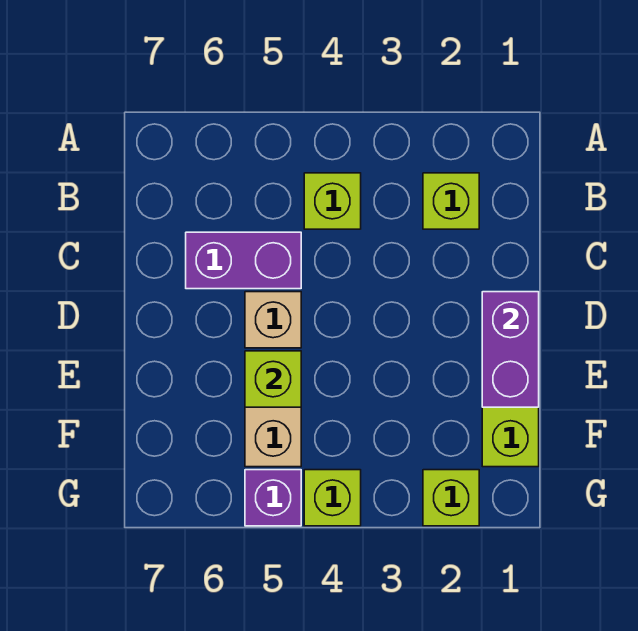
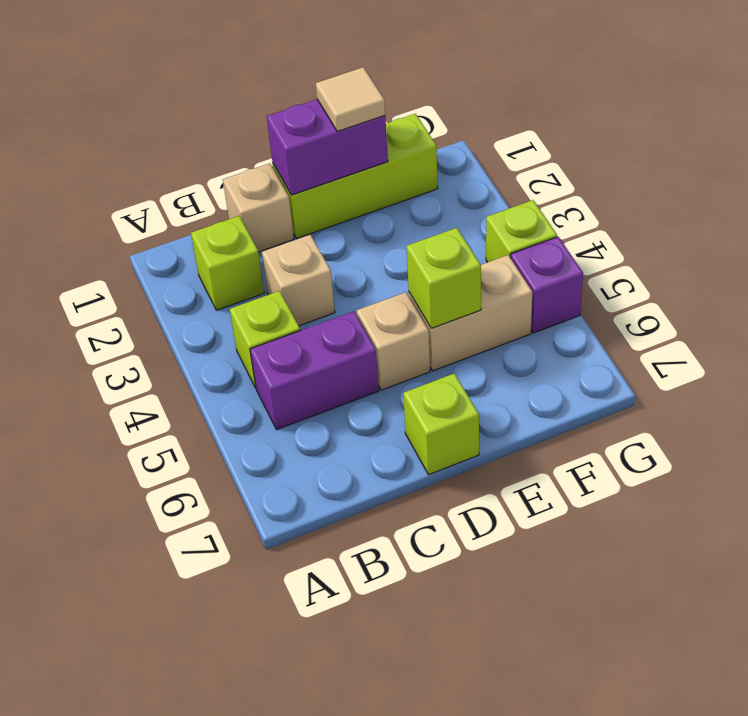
none -> tan brick C1 level 1
none -> tan brick C3 level 1
purple brick C5:C6 level 1 -> purple brick B5:C5 level 1
none -> tan tile E1 level 3
lime brick G2 level 1 -> lime brick D7 level 1

